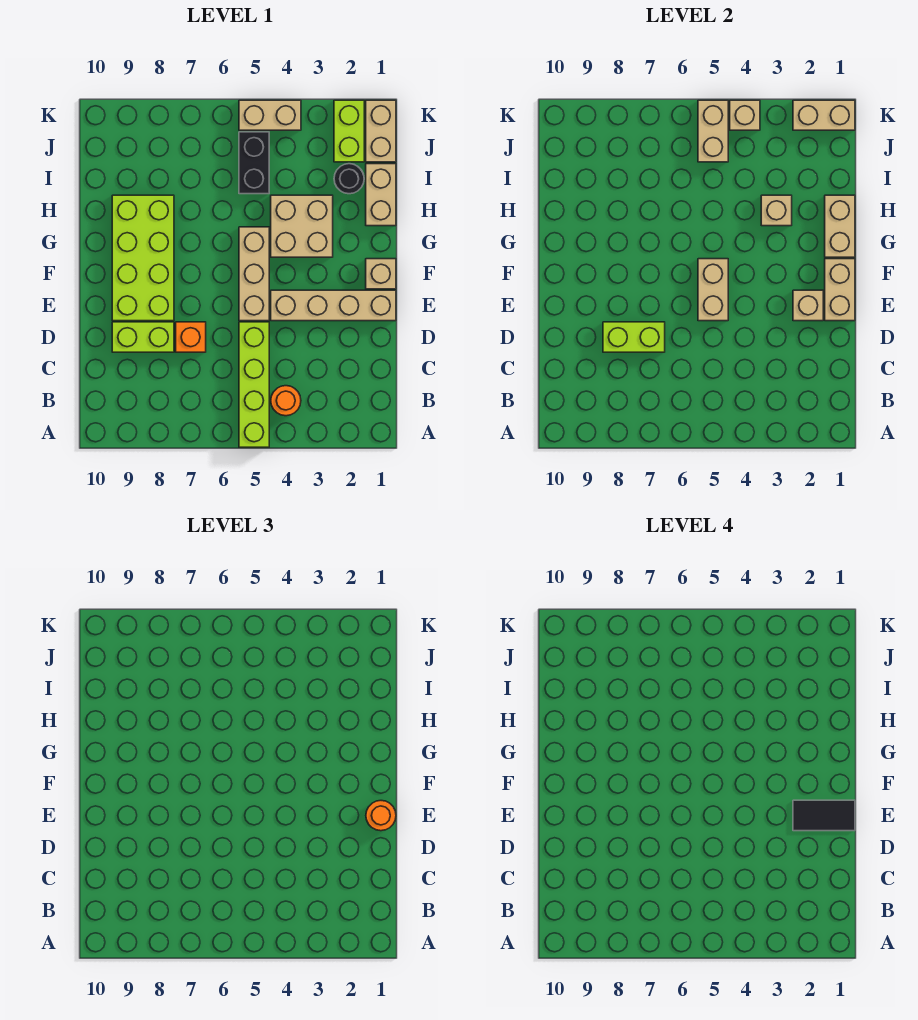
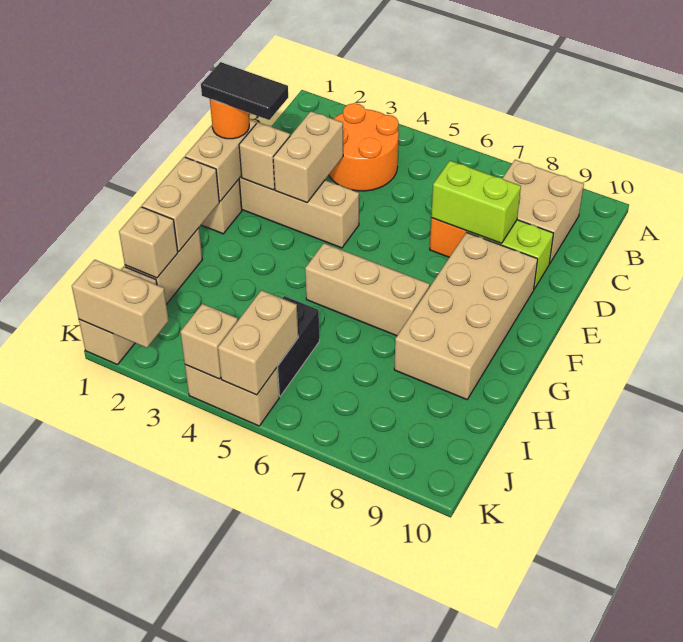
lime brick A5:D5 level 1 -> none
orange round brick B4 level 1 -> orange round brick B3:C4 level 1
tan brick E5:G5 level 1 -> tan brick G5:G7 level 1
tan brick E5:F5 level 2 -> tan brick D3:E3 level 2
lime brick E8:H9 level 1 -> tan brick E8:H9 level 1
tan brick G3:H4 level 1 -> tan brick B8:C9 level 1
tan brick H3 level 2 -> tan brick I1 level 2
black round brick I2 level 1 -> none
lime brick J2:K2 level 1 -> none

